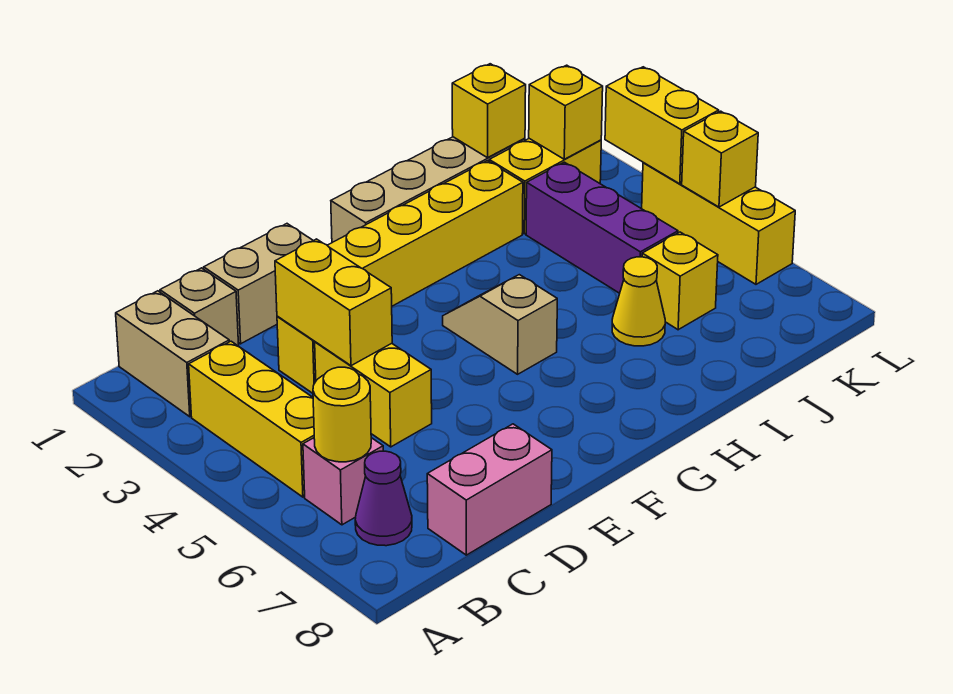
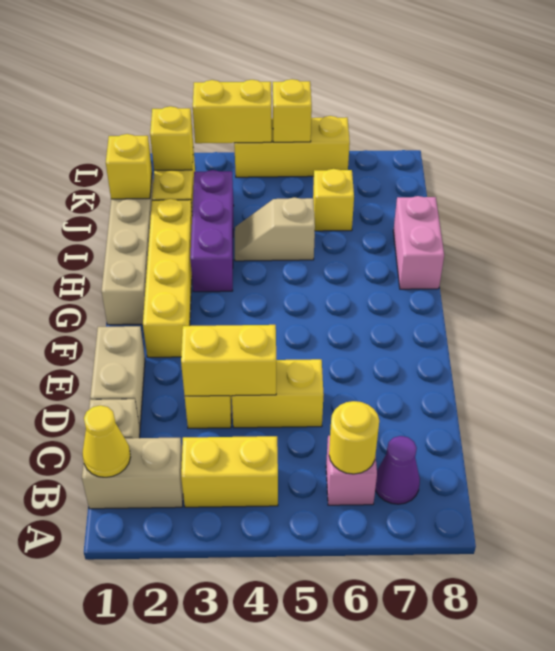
yellow brick B3:B5 level 1 -> yellow brick B3:B4 level 1
pink brick C8:D8 level 1 -> pink brick H8:I8 level 1
tan slope G4:G5 level 1 top 5 -> tan slope I4:I5 level 1 top 5
yellow cone I6 level 1 -> yellow cone B1 level 2
purple brick J3:J5 level 1 -> purple brick H3:J3 level 1

